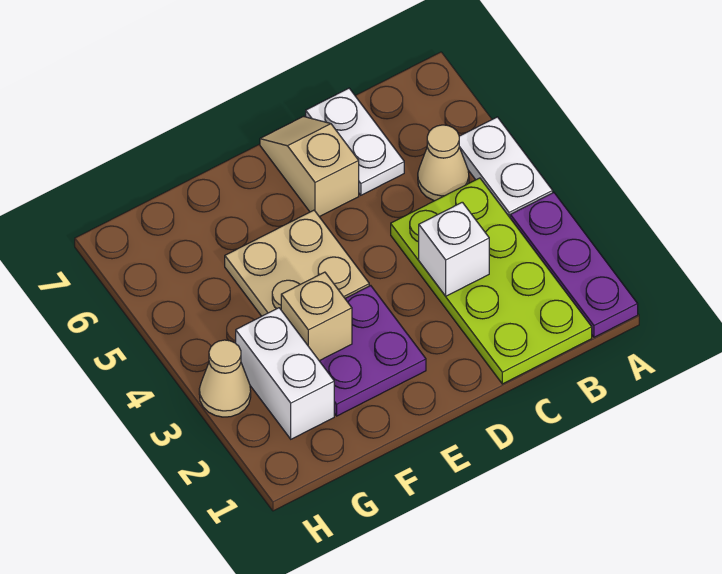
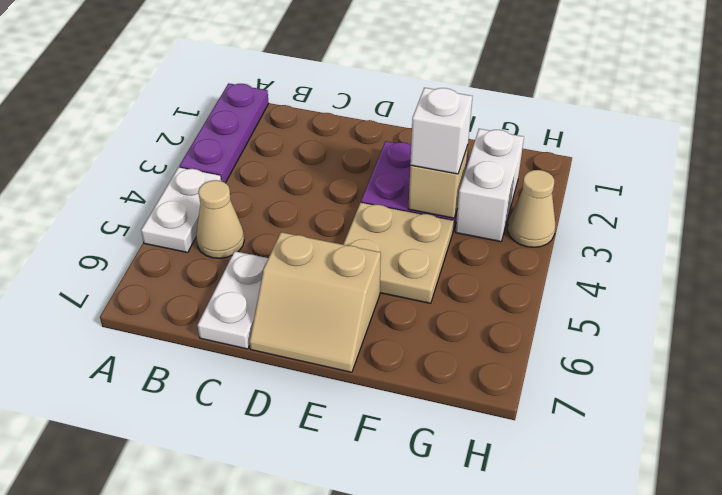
lime plate B1:C4 level 1 -> none
white brick C3 level 2 -> white brick F3 level 3
tan slope D6:D7 level 1 top 6 -> tan slope D6:E7 level 1 top 6

